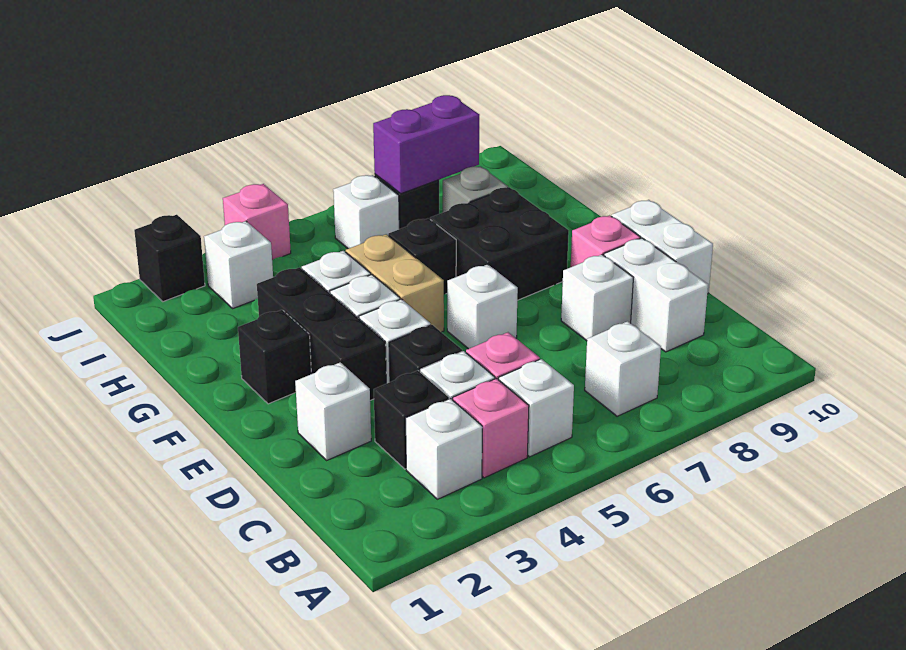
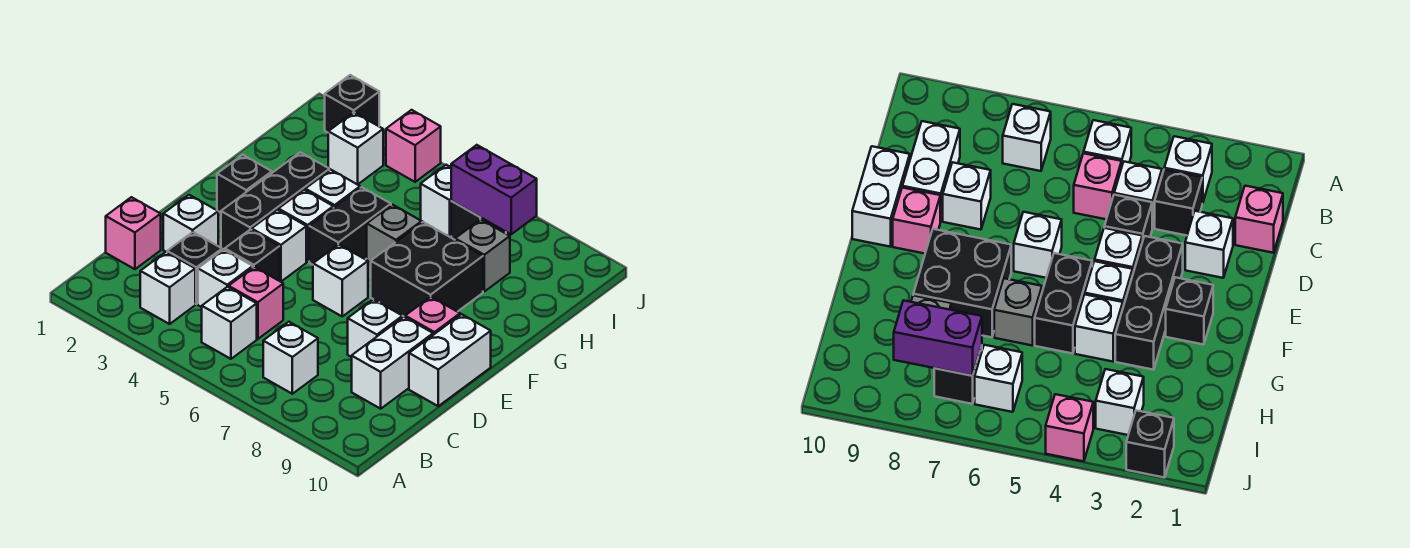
pink brick B4 level 1 -> pink brick C1 level 1
tan brick F5:G5 level 1 -> black brick F5:G5 level 1
black brick G6 level 1 -> grey brick G6 level 1

